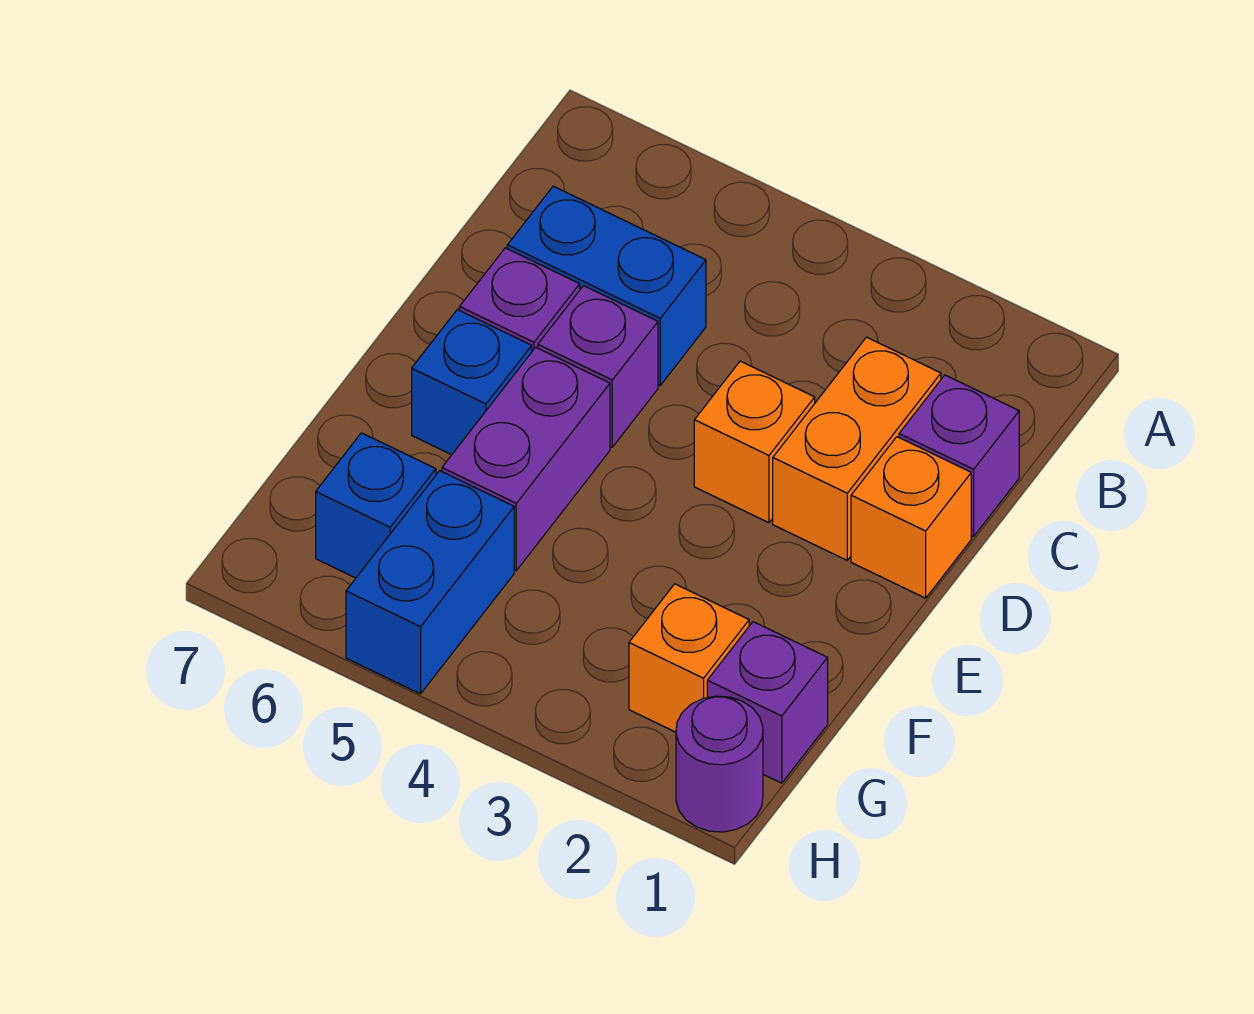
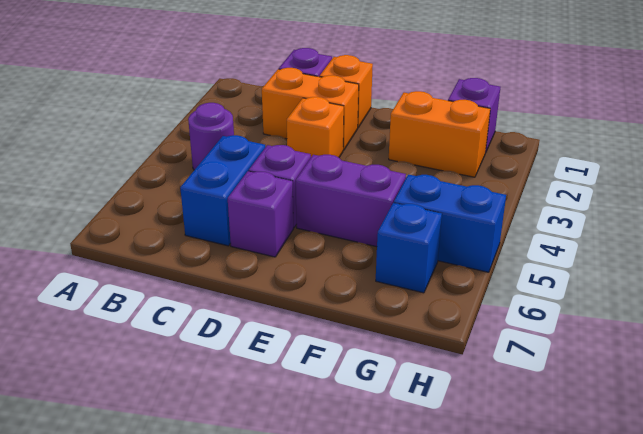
blue brick E6 level 1 -> none
orange brick G2 level 1 -> orange brick F2:G2 level 1
purple round brick H1 level 1 -> purple round brick B4 level 1

